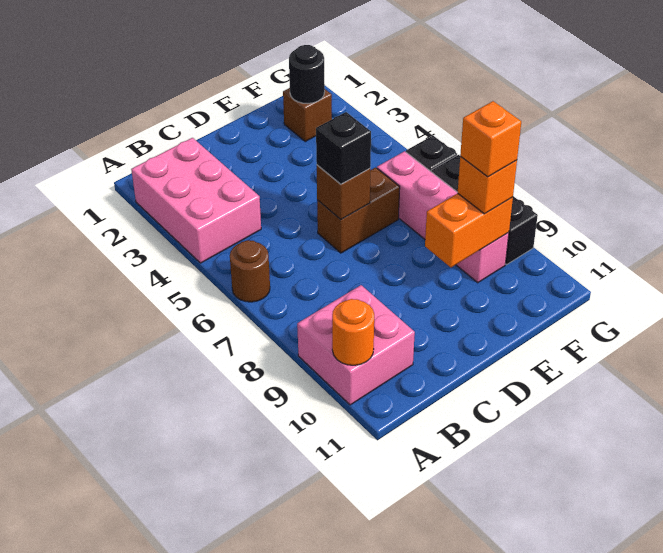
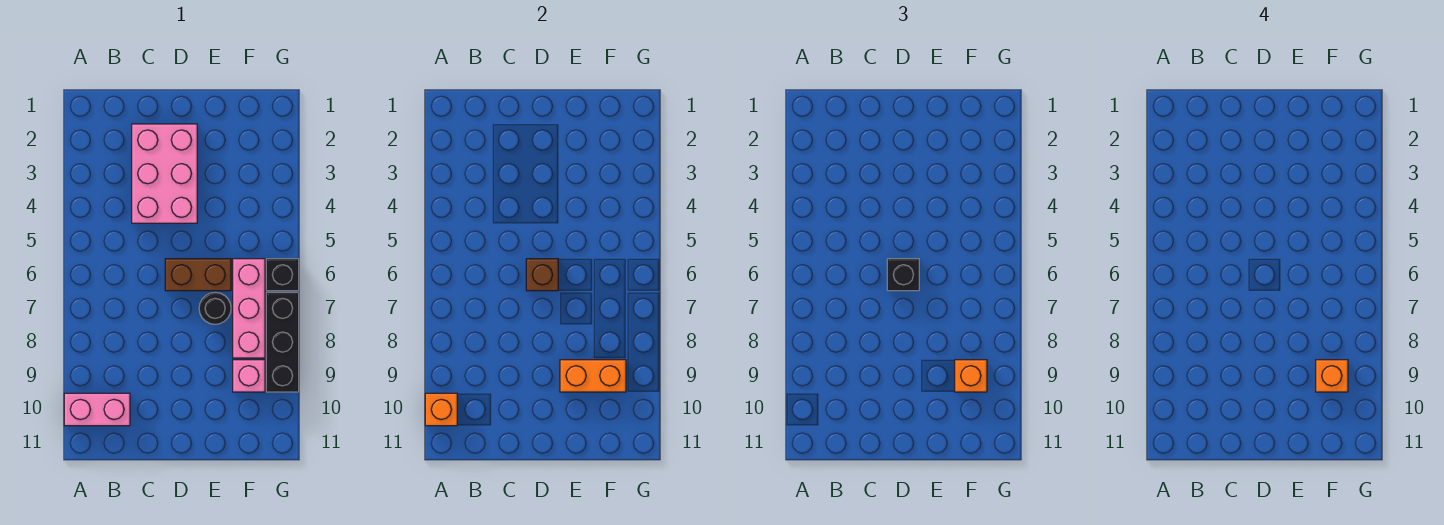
pink brick A2:B4 level 1 -> pink brick C2:D4 level 1
brown round brick A6 level 1 -> none
pink brick A9:B10 level 1 -> pink brick A10:B10 level 1
orange round brick A10 level 2 -> orange brick A10 level 2
brown brick F2 level 1 -> none
black round brick F2 level 2 -> black round brick E7 level 1

